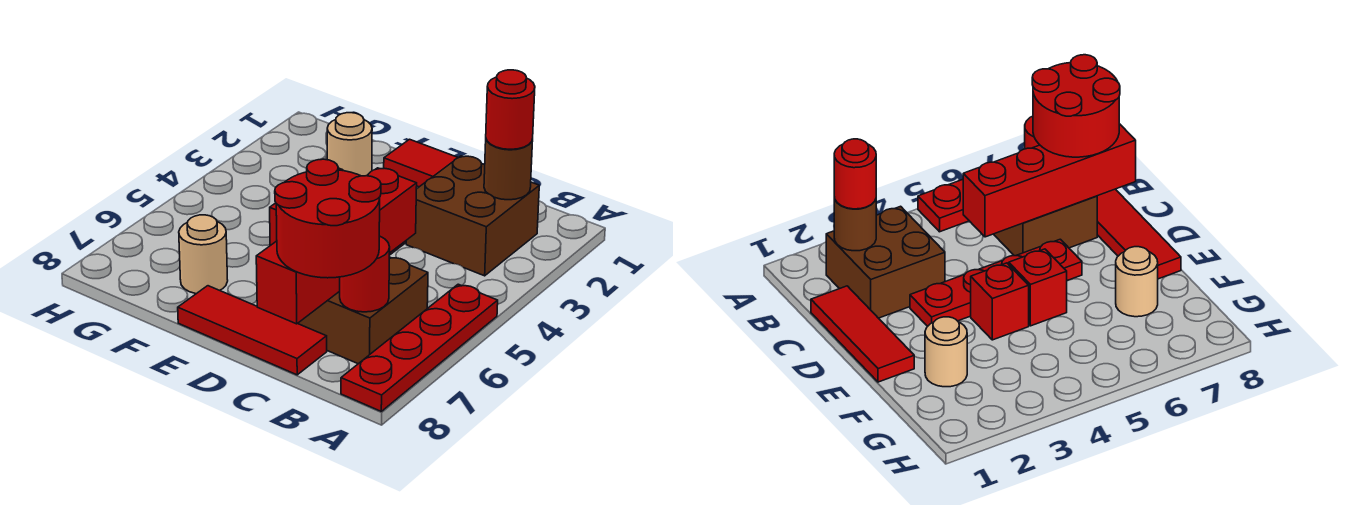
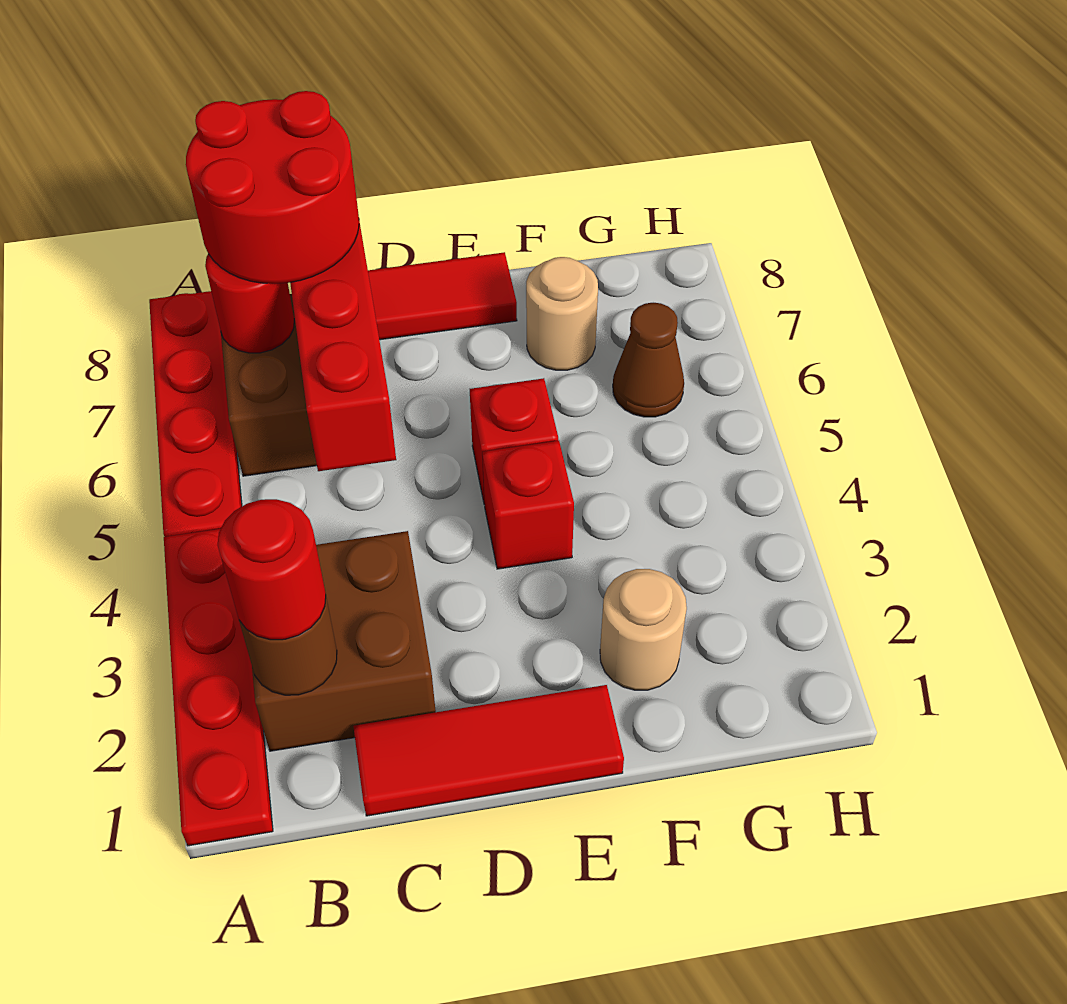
red plate D3:D6 level 1 -> red plate A1:A4 level 1
none -> brown cone G6 level 1

